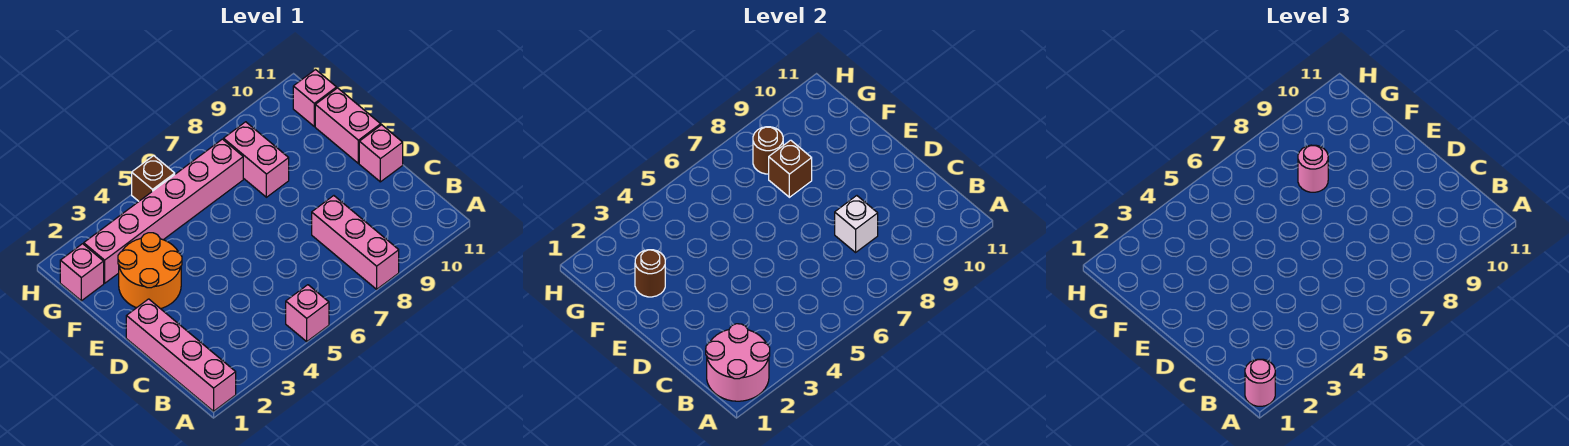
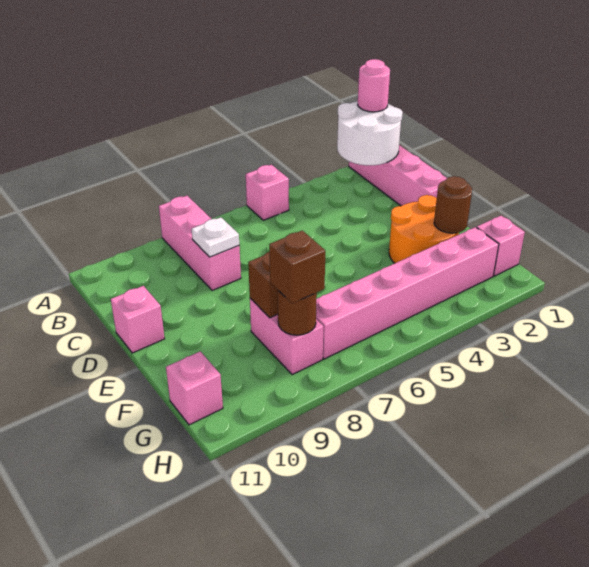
pink round brick A1:B2 level 2 -> white round brick A1:B2 level 2
white brick C8 level 2 -> white plate C8 level 2
pink brick E11:F11 level 1 -> none
pink round brick F8 level 3 -> none
brown brick H5 level 1 -> brown brick G8 level 3

